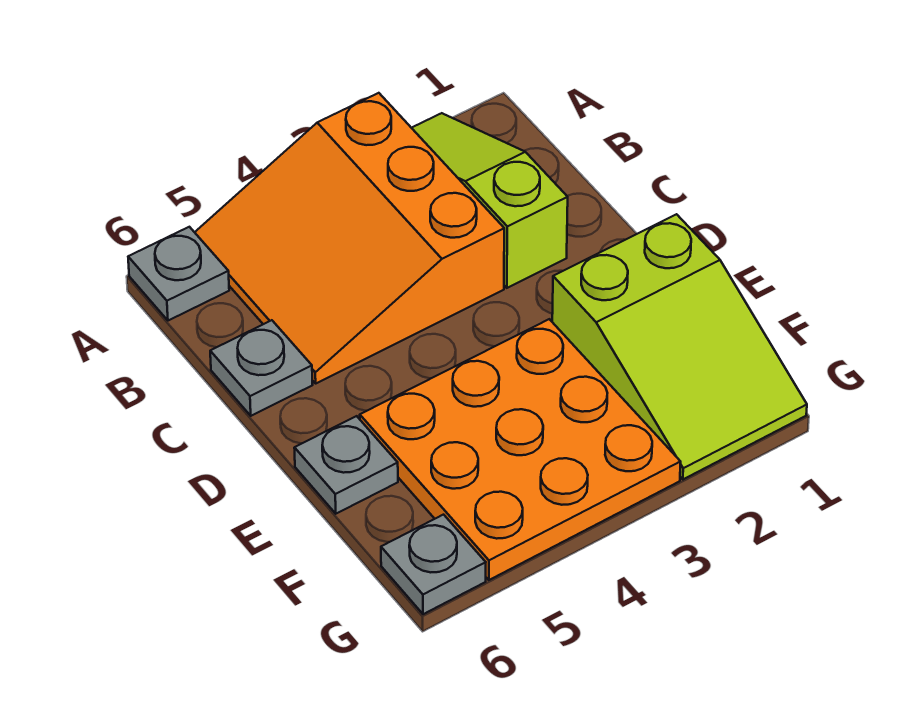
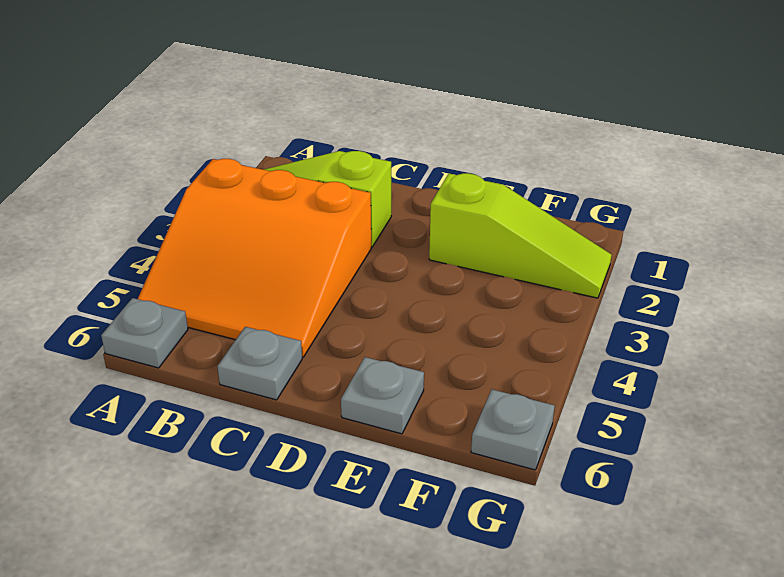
lime slope E1:G2 level 1 top E -> lime slope E2:G2 level 1 top E
orange plate E3:G5 level 1 -> none

